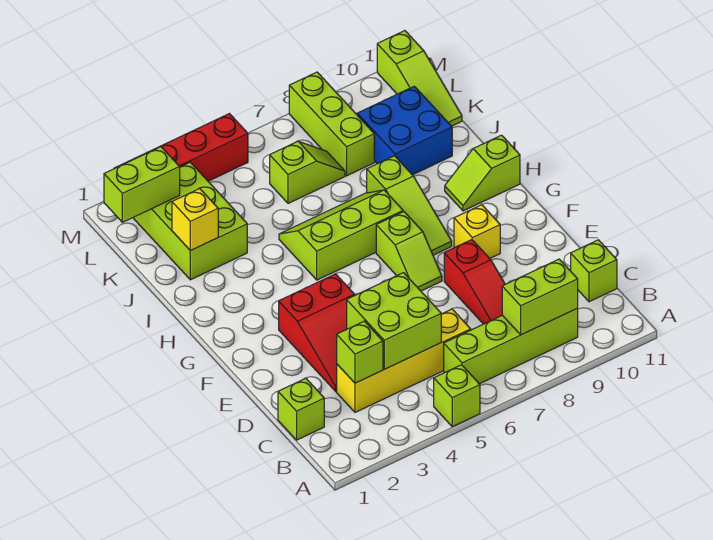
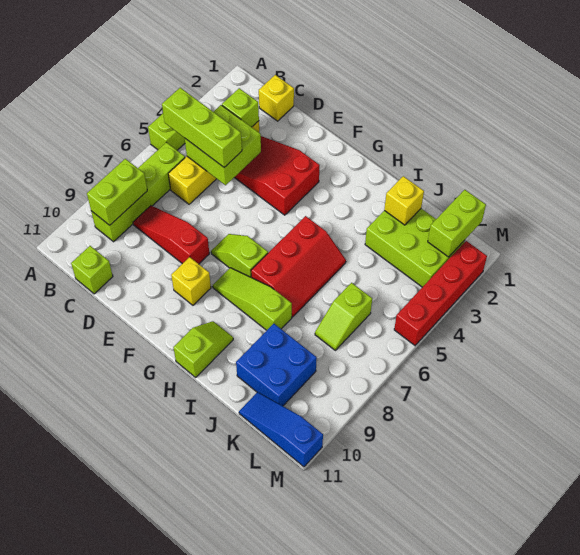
lime brick C1 level 1 -> yellow brick C1 level 1
lime slope H5:I7 level 1 top H -> red slope H5:I7 level 1 top H
lime brick K8:M8 level 1 -> lime brick B5:D5 level 3
lime slope K11:M11 level 1 top M -> blue slope K11:M11 level 1 top M

